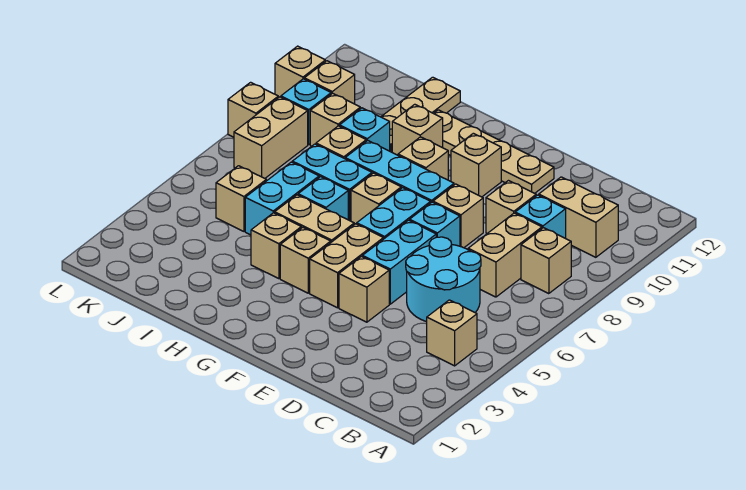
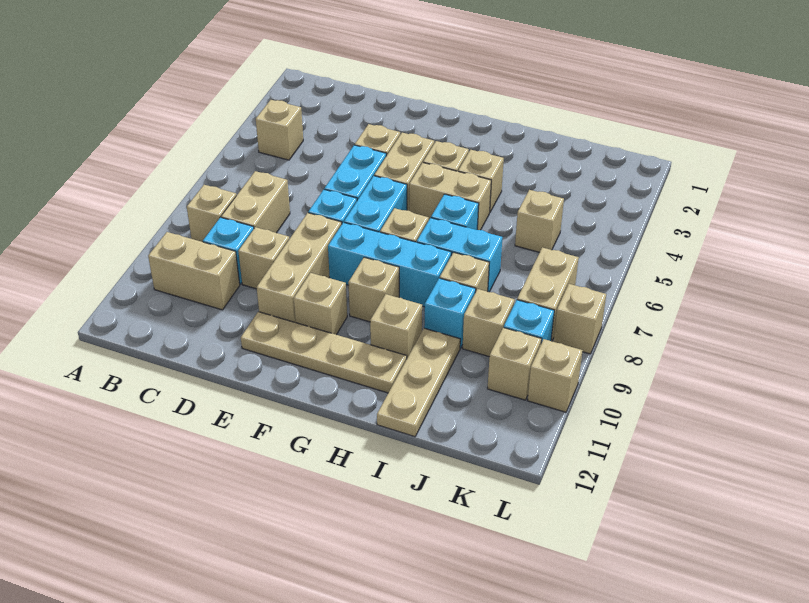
cyan round brick C5:D6 level 1 -> none
tan brick E8 level 1 -> tan brick E8:E10 level 1
cyan brick I5:I6 level 1 -> none

